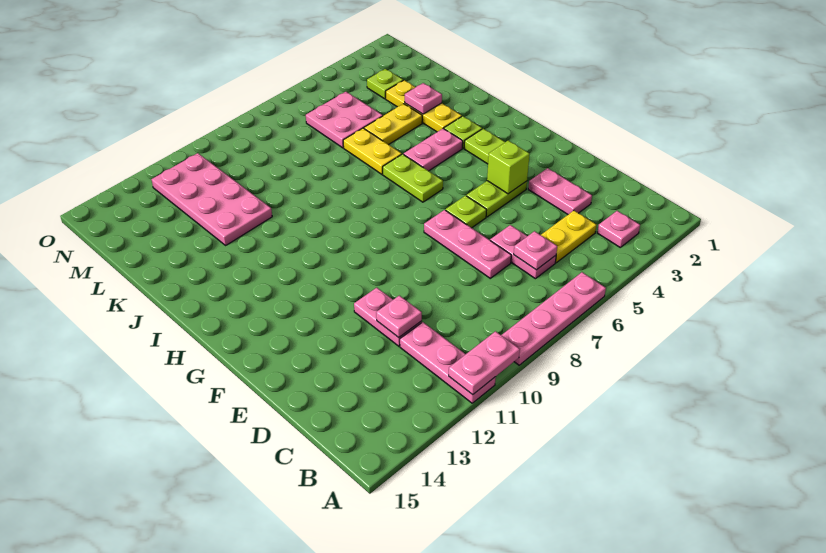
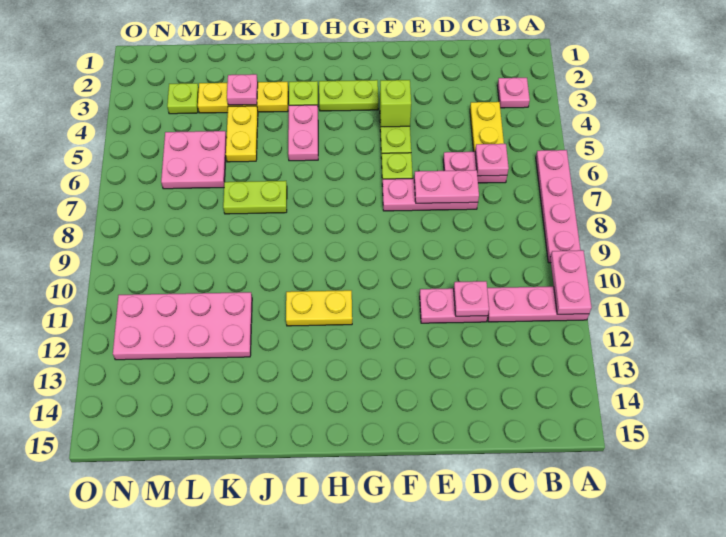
pink plate D3:E3 level 1 -> pink plate D7:E7 level 2
lime plate H6:I6 level 1 -> lime plate J7:K7 level 1
yellow plate J6:K6 level 1 -> yellow plate H11:I11 level 1

